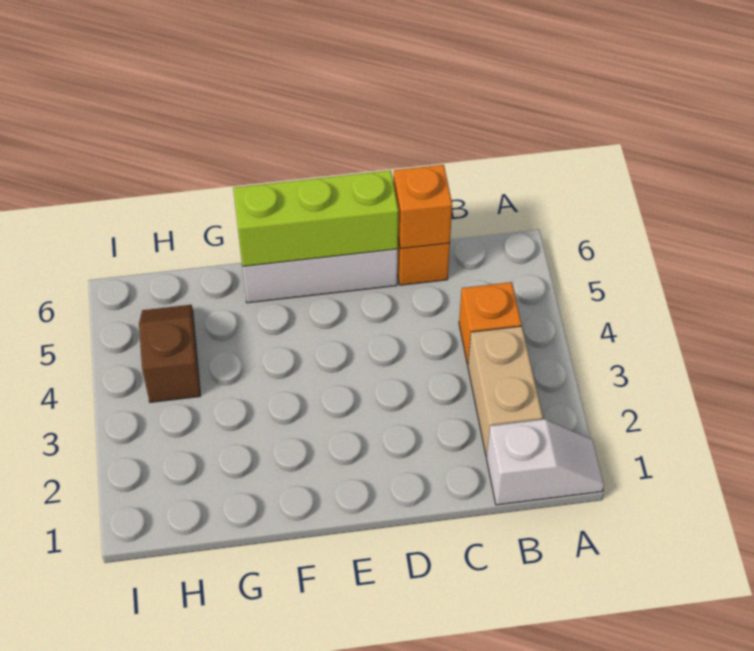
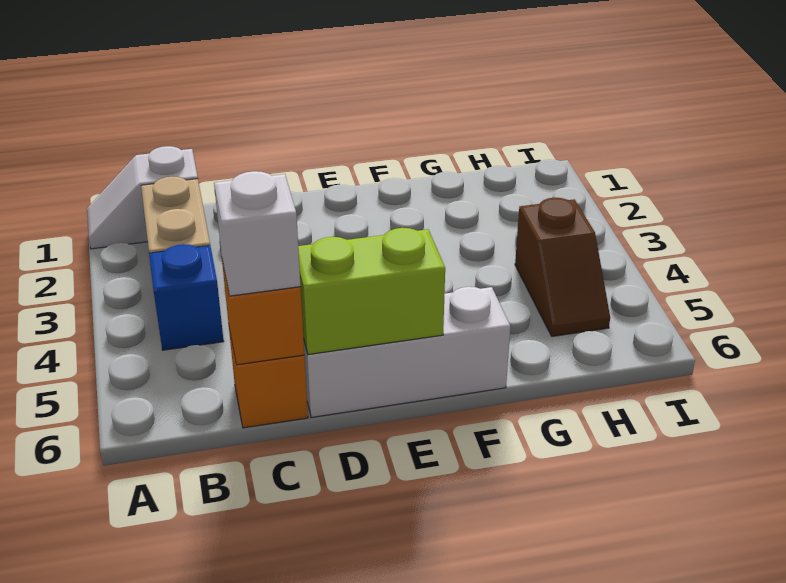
orange brick B4 level 1 -> blue brick B4 level 1
none -> white brick C6 level 3
lime brick D6:F6 level 2 -> lime brick D6:E6 level 2

